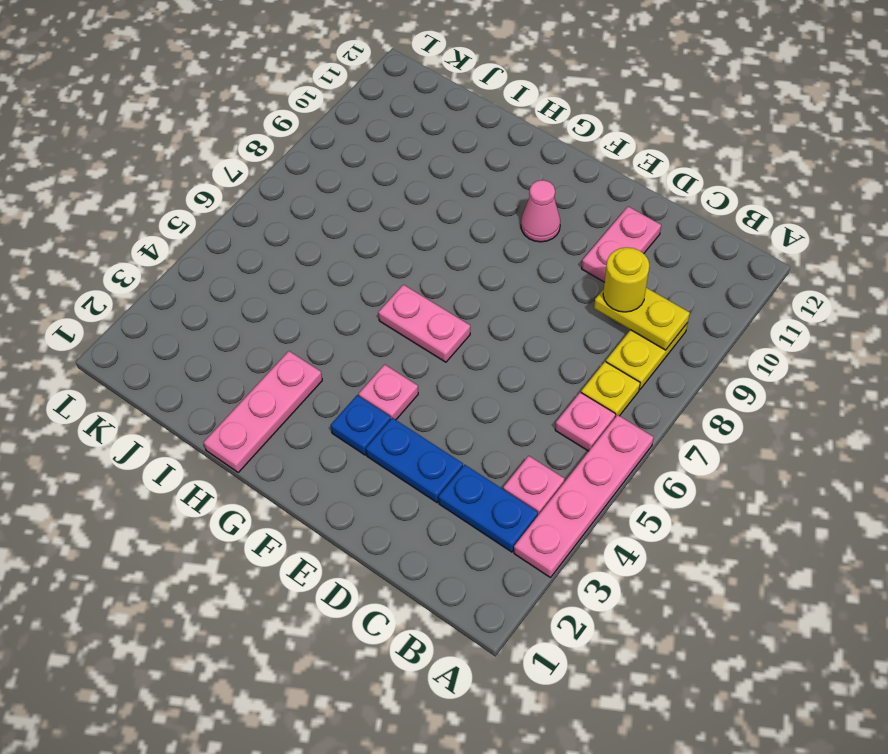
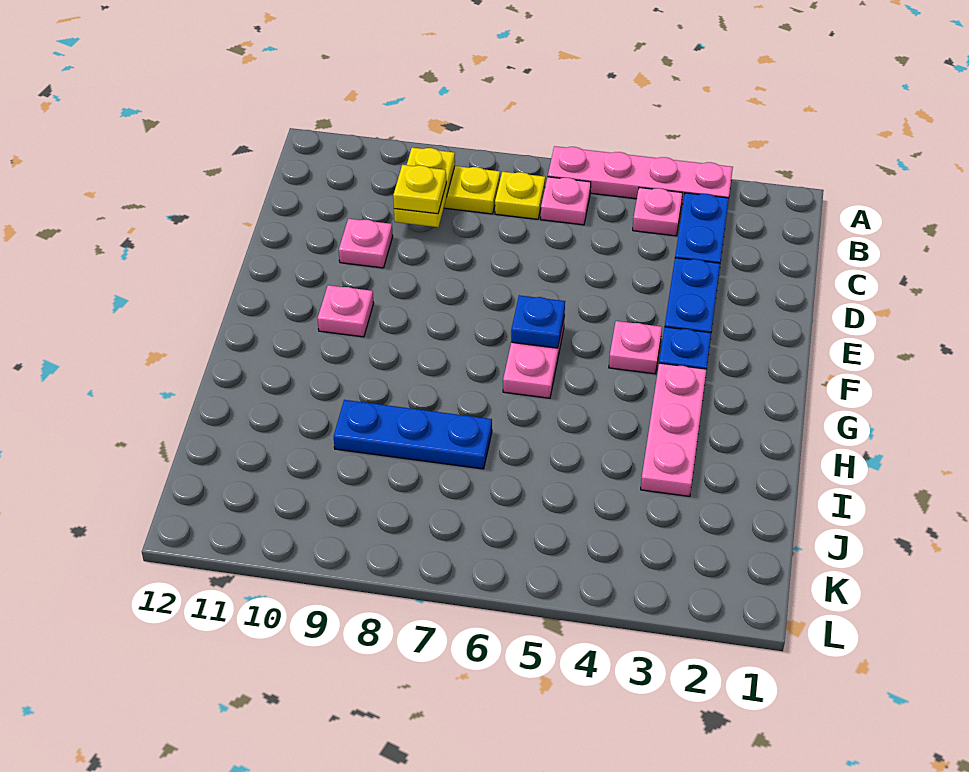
yellow round brick C9 level 3 -> yellow plate C9 level 3
pink plate D10:D11 level 1 -> pink plate D10 level 1
none -> blue plate F6 level 2
pink cone F10 level 1 -> pink plate F10 level 1
pink plate H1:H3 level 1 -> pink plate G3:I3 level 1
none -> blue plate I7:I9 level 1

